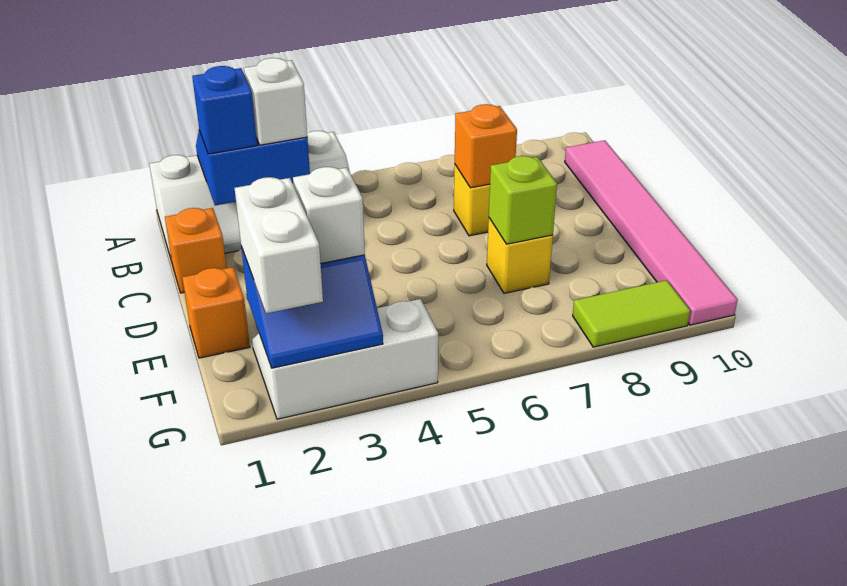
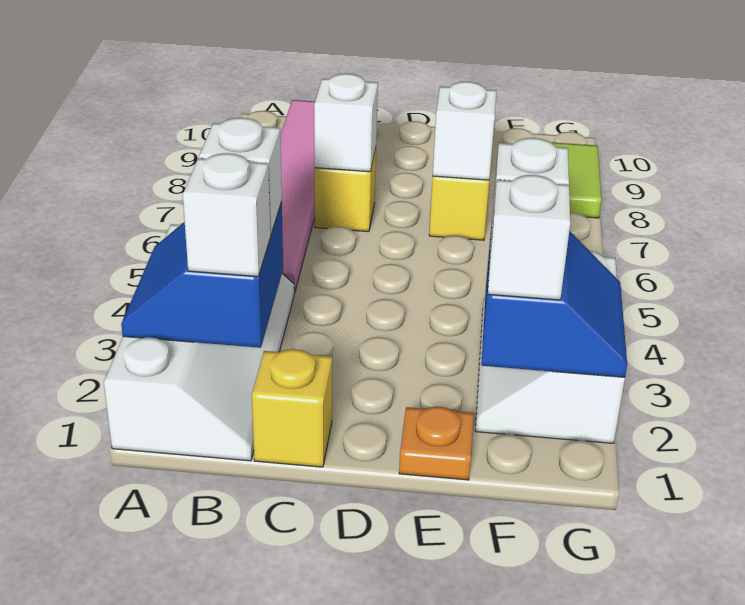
blue brick B2 level 3 -> white brick B2 level 3
pink tile B10:G10 level 1 -> pink tile B5:B10 level 1
orange brick C1 level 1 -> yellow brick C1 level 1
orange brick C7 level 2 -> white brick C7 level 2
orange brick E1 level 1 -> orange plate E1 level 1
lime brick E7 level 2 -> white brick E7 level 2
white brick F2:G2 level 3 -> white brick F2 level 3

